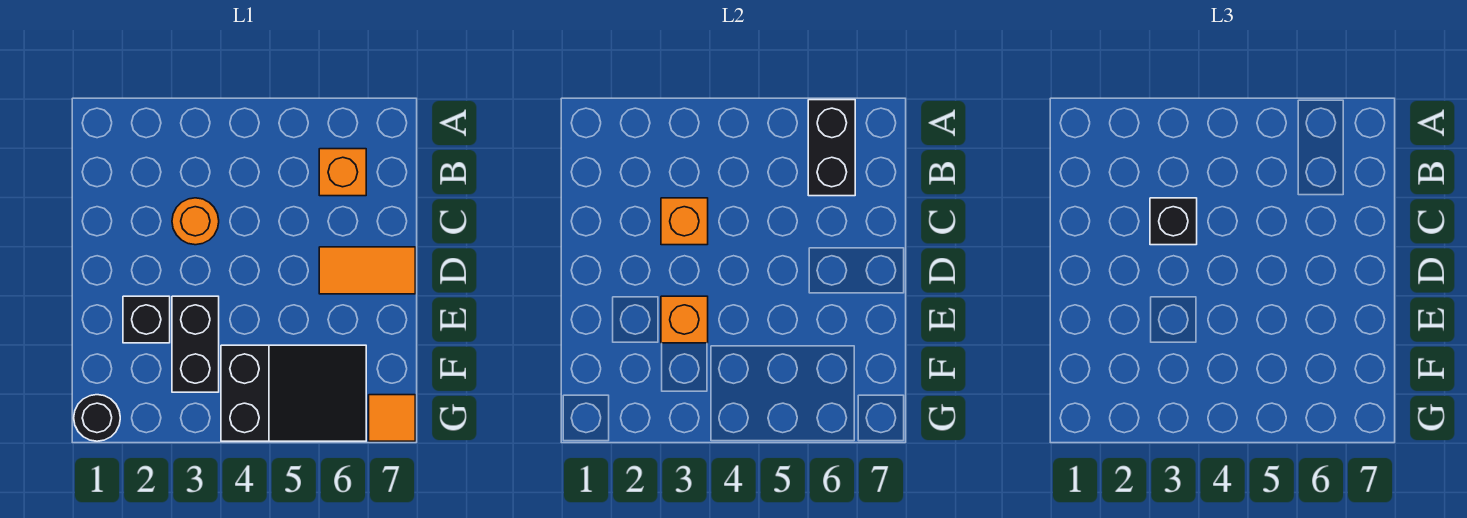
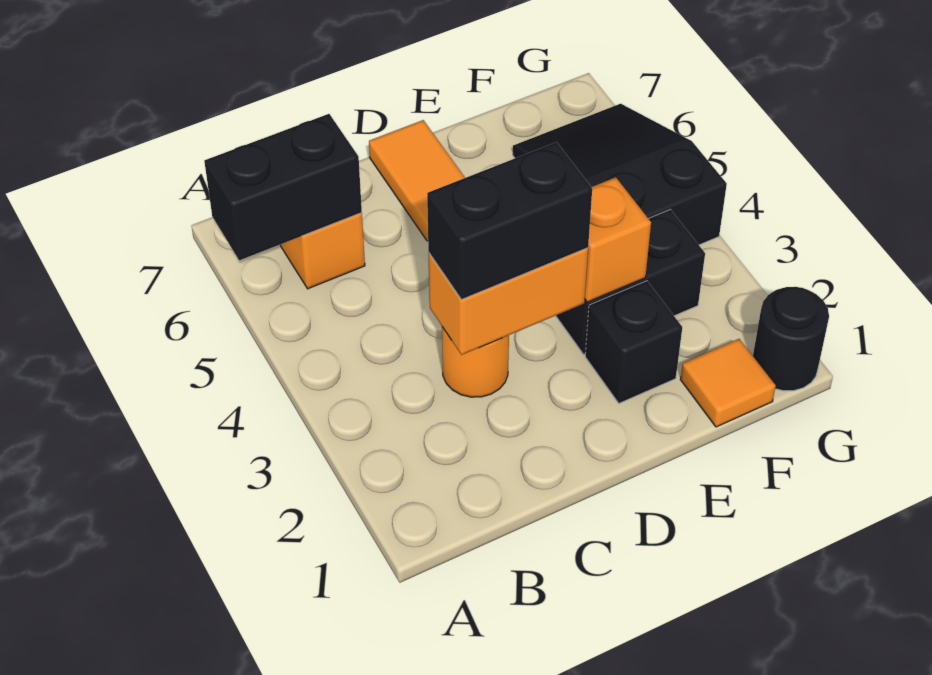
orange brick C3 level 2 -> orange brick C3:D3 level 2
black brick C3 level 3 -> black brick C3:D3 level 3
orange tile G7 level 1 -> orange tile F1 level 1

